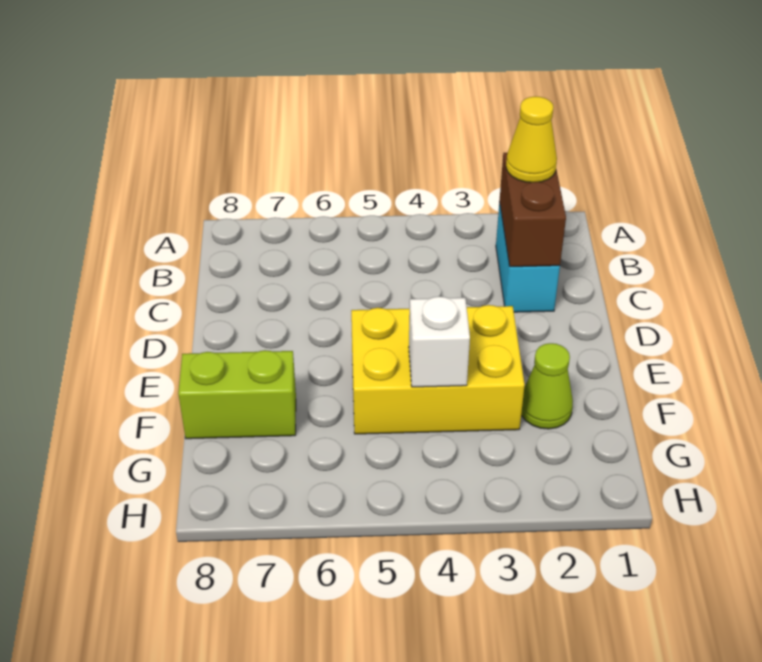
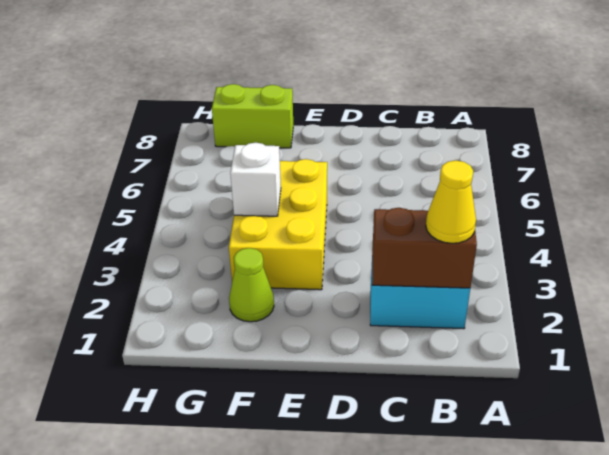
lime brick F7:F8 level 1 -> lime brick F8:G8 level 1

